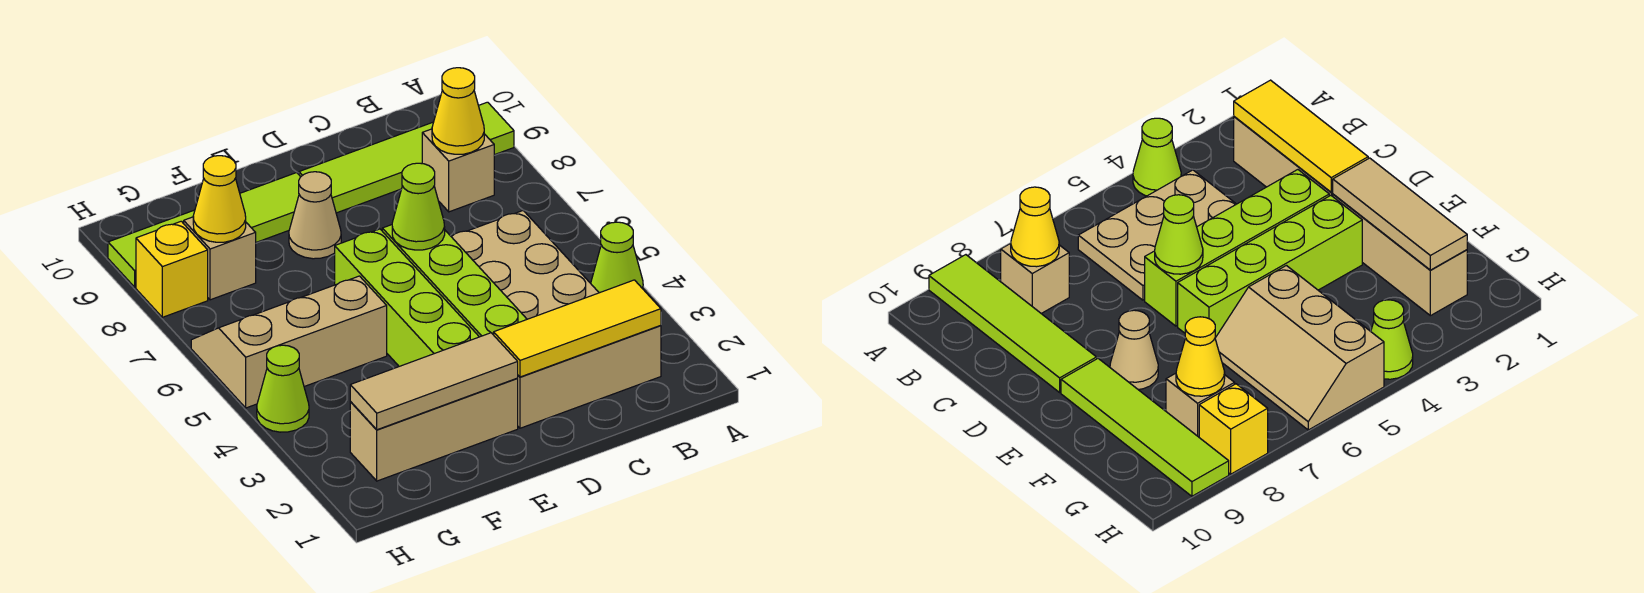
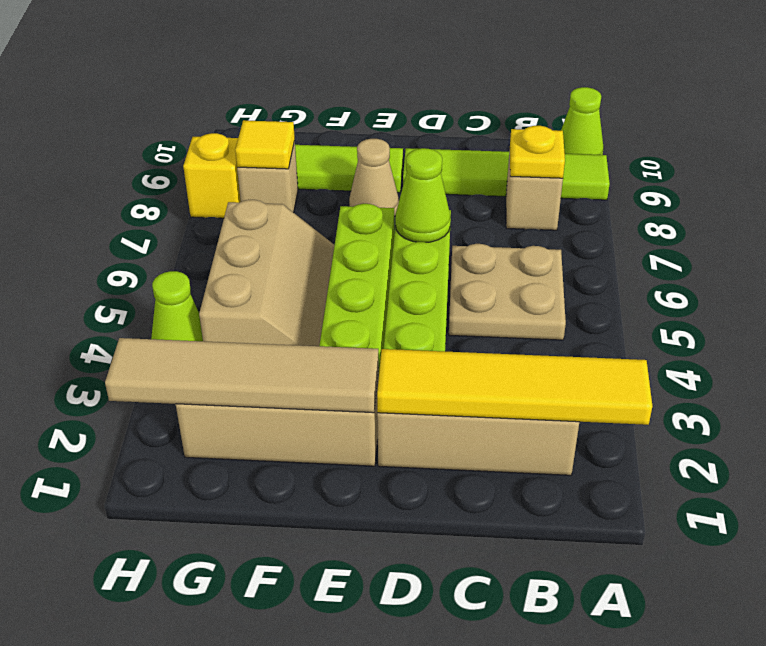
lime cone A4 level 1 -> lime cone A10 level 1
yellow tile B2:D2 level 2 -> yellow tile A2:D2 level 2
tan plate B4:C6 level 1 -> tan plate B5:C6 level 1
yellow cone B8 level 2 -> yellow plate B8 level 2
tan tile E2:G2 level 2 -> tan tile E2:H2 level 2
tan slope F5:H6 level 1 top 5 -> tan slope F4:G6 level 1 top G
yellow cone G8 level 2 -> yellow tile G8 level 2

